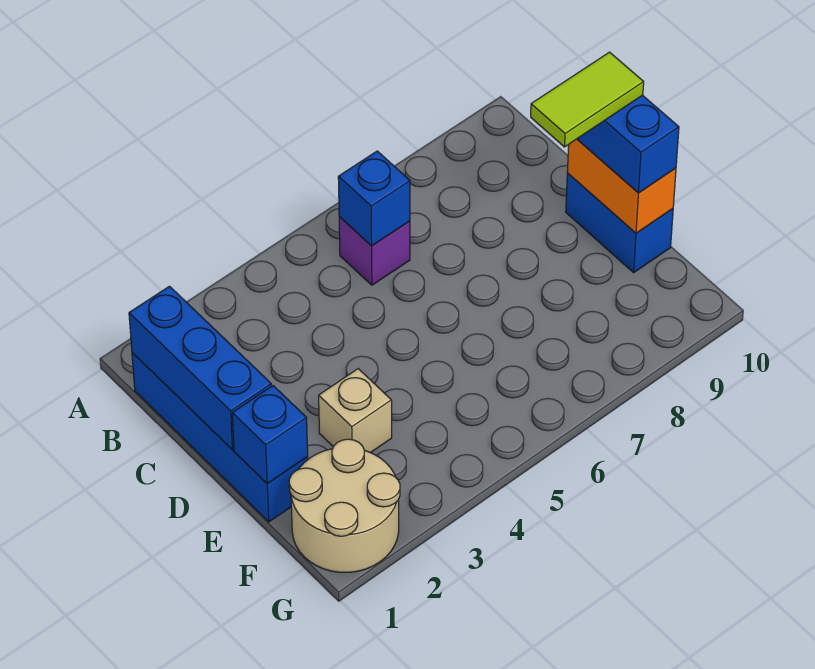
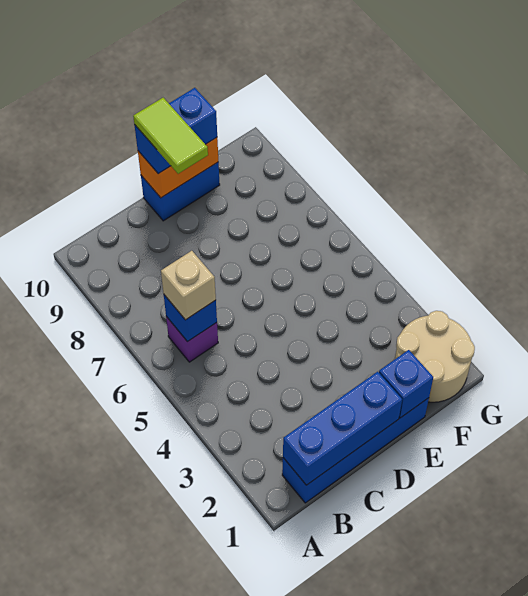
tan brick E3 level 1 -> tan brick B6 level 3

